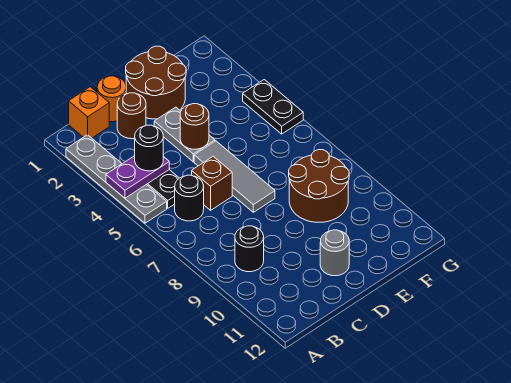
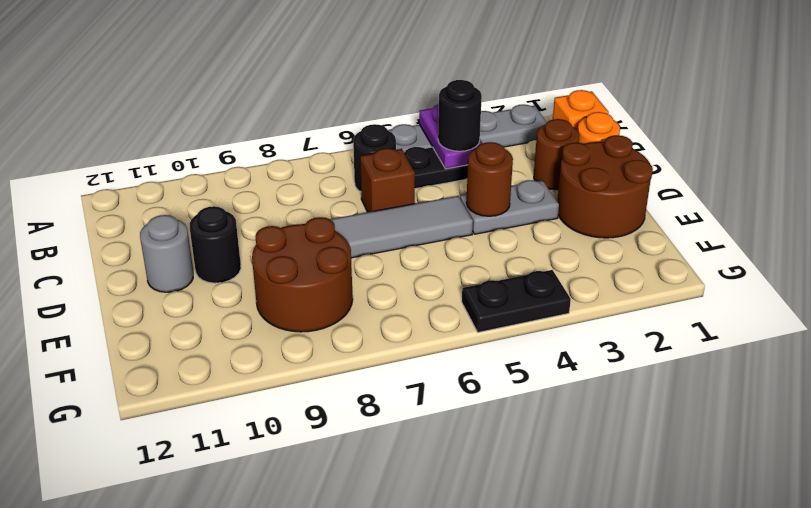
black round brick B9 level 1 -> black round brick D10 level 1

